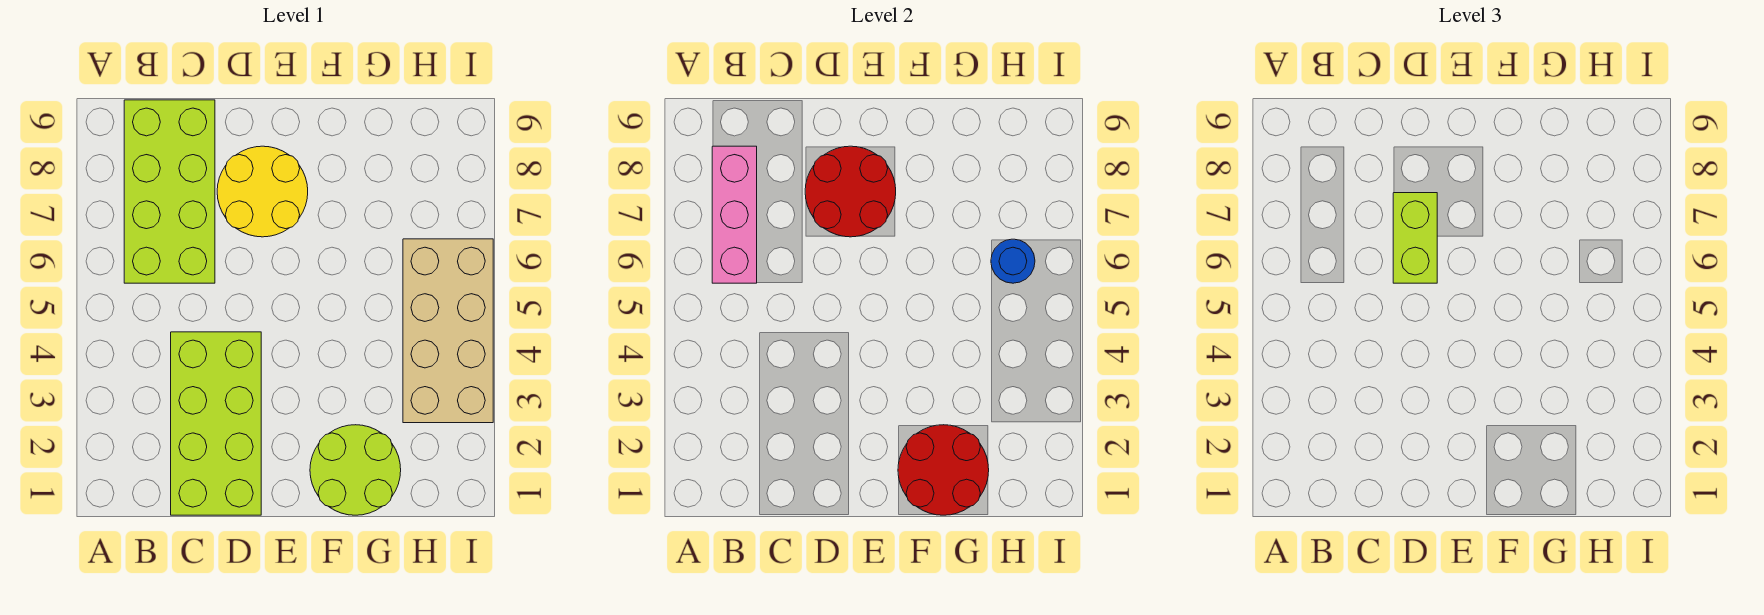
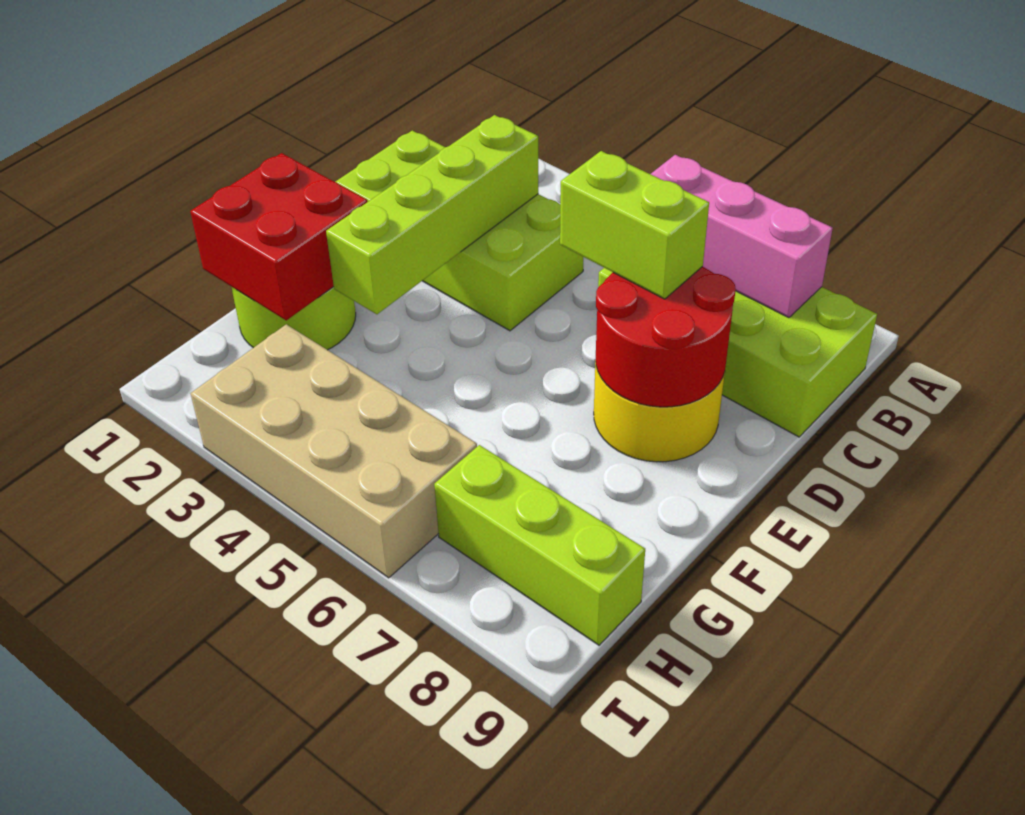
none -> lime brick C3:F3 level 2
red round brick F1:G2 level 2 -> red brick F1:G2 level 2
blue round brick H6 level 2 -> none
none -> lime brick H7:H9 level 1

